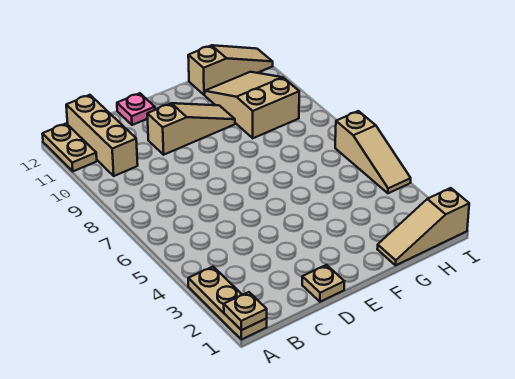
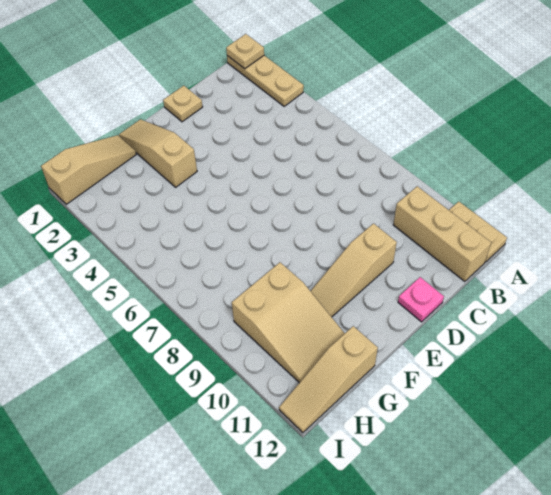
tan slope I4:I6 level 1 top 6 -> tan slope F1:F3 level 1 top 3

